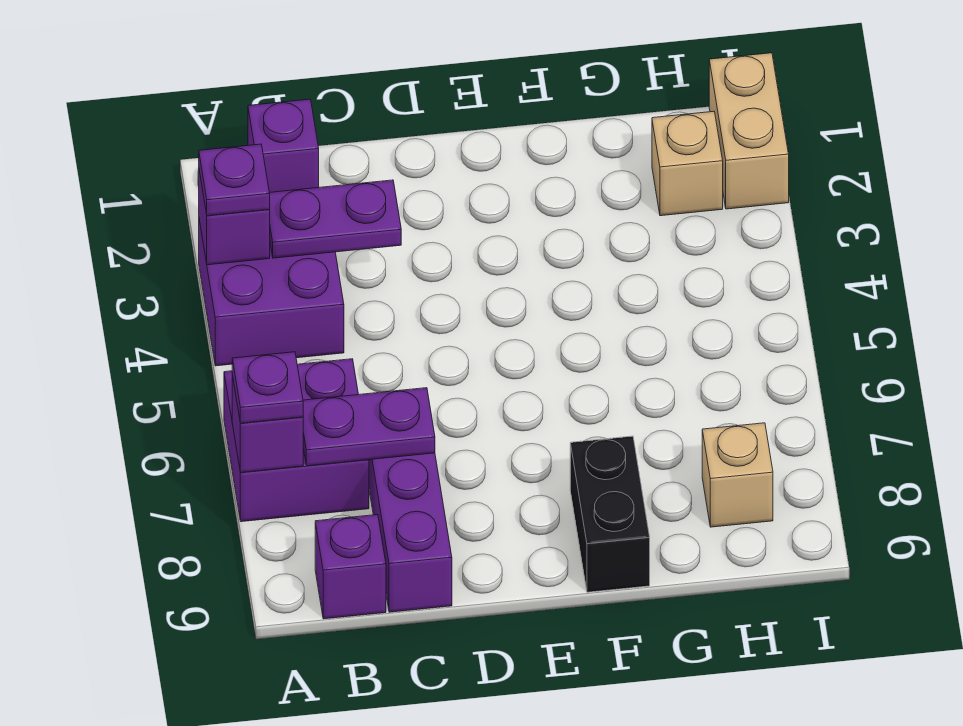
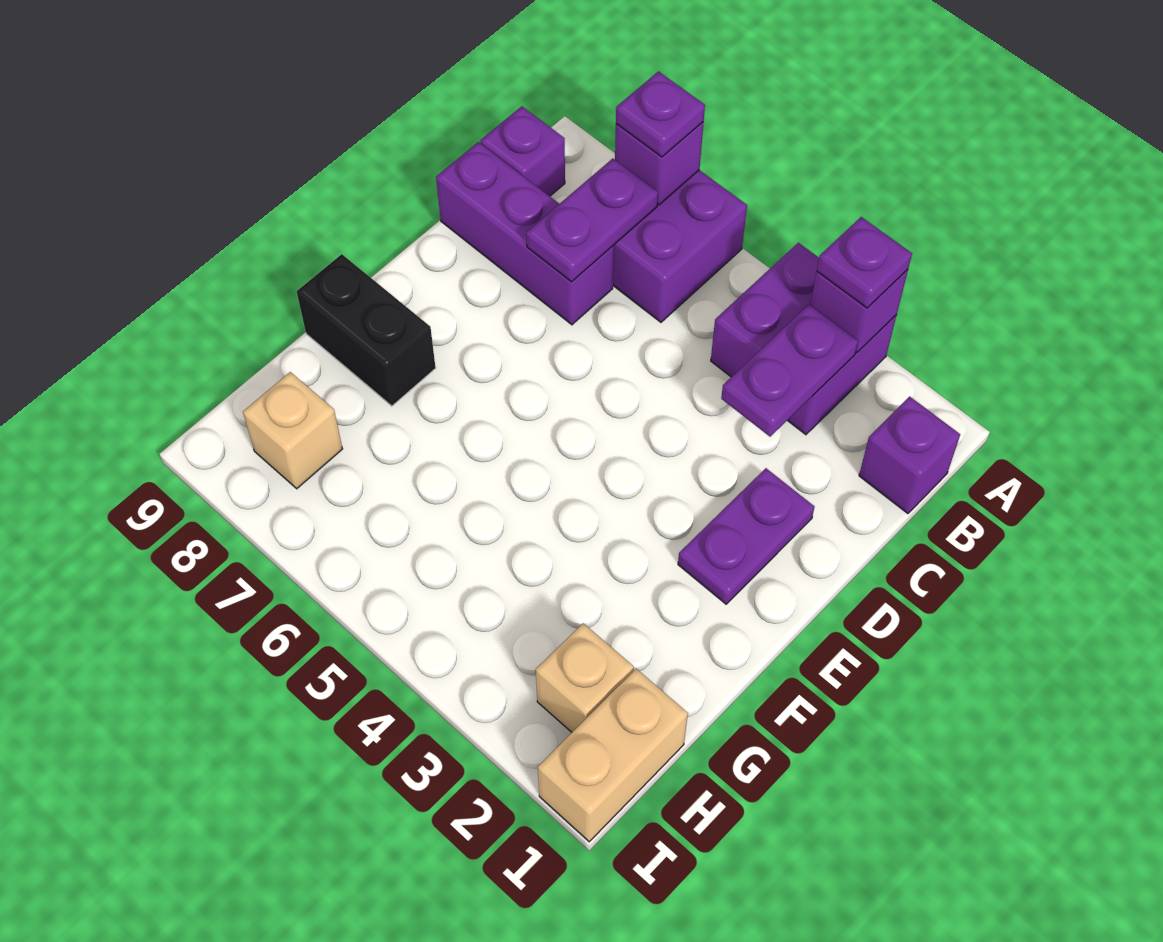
none -> purple plate D2:E2 level 1
tan brick I1:I2 level 1 -> tan brick H1:I1 level 1

